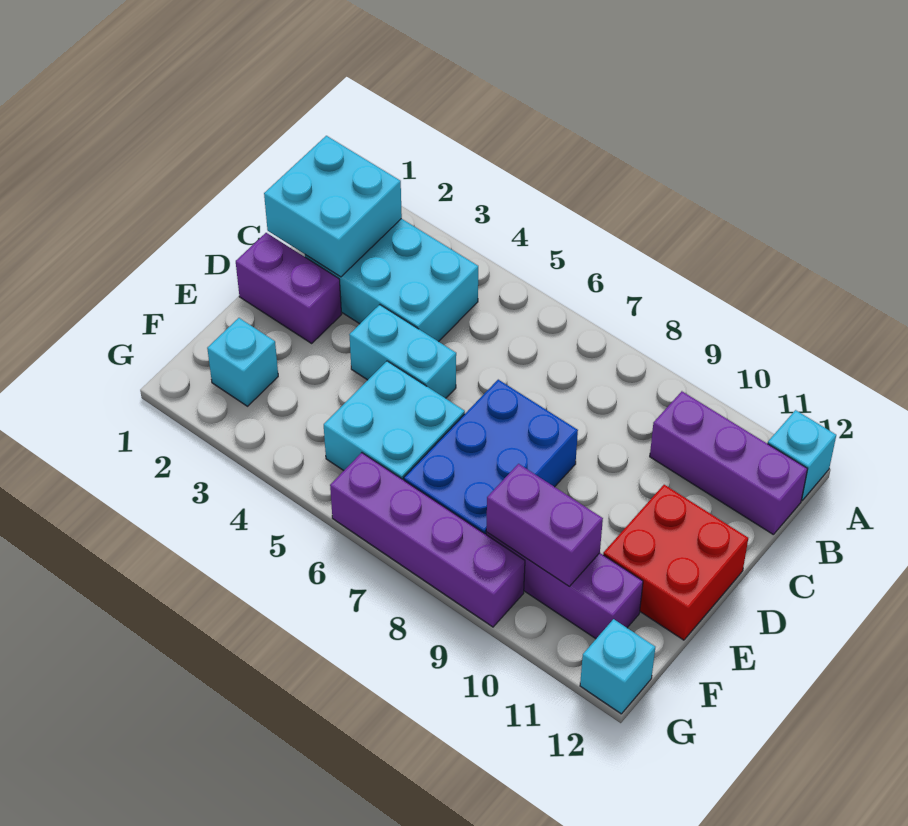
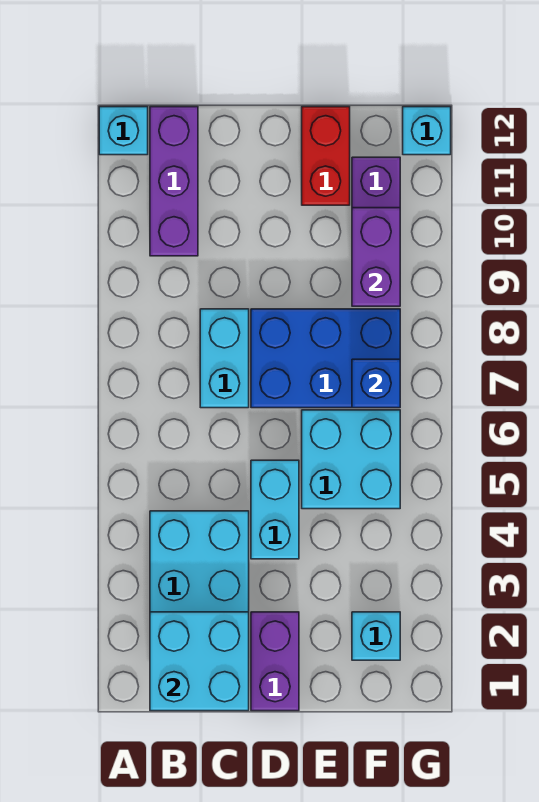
none -> cyan brick C7:C8 level 1
red brick D11:E12 level 1 -> red brick E11:E12 level 1
none -> blue brick F7 level 2
purple brick G6:G9 level 1 -> none

